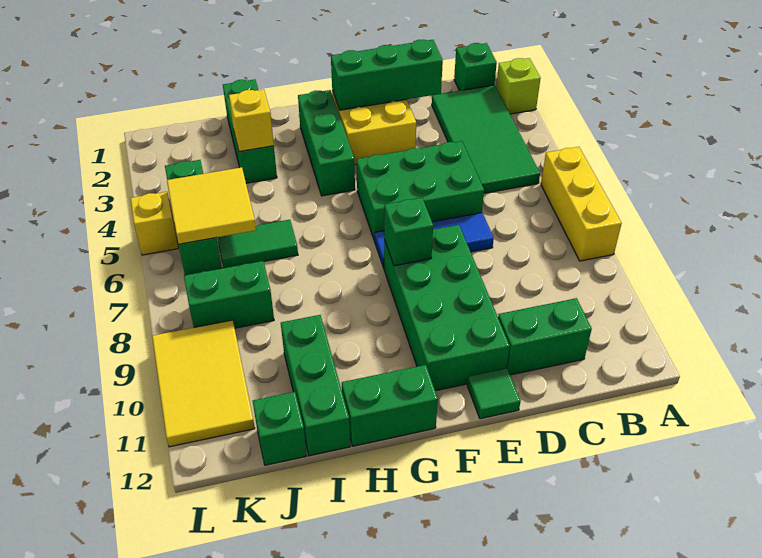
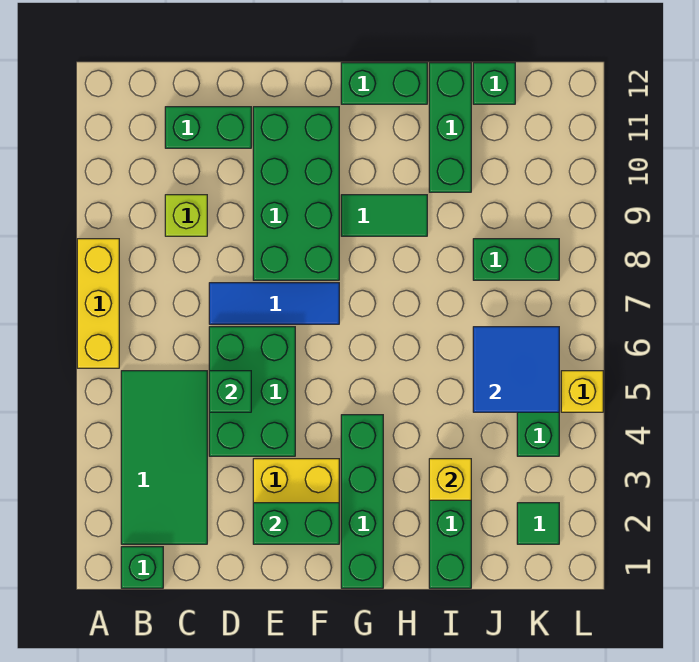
lime brick A2 level 1 -> lime brick C9 level 1
green brick D2:F2 level 2 -> green brick E2:F2 level 2
green brick D5:F6 level 1 -> green brick D4:E6 level 1
green tile E12 level 1 -> green tile K2 level 1
green brick F8 level 2 -> green brick D5 level 2
green brick G2:G4 level 1 -> green brick G1:G4 level 1
green tile I6:J6 level 1 -> green tile G9:H9 level 1
yellow tile J5:K6 level 2 -> blue tile J5:K6 level 2
yellow tile K9:L11 level 1 -> none

